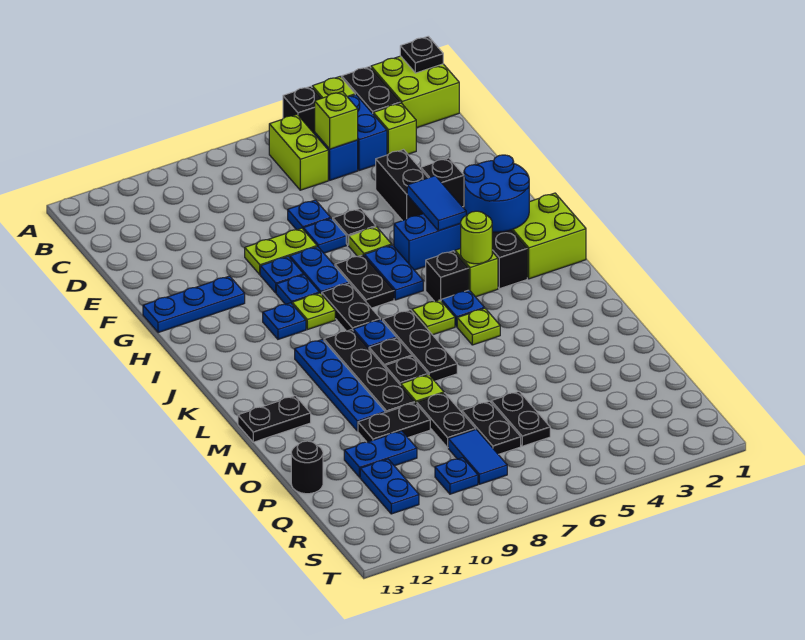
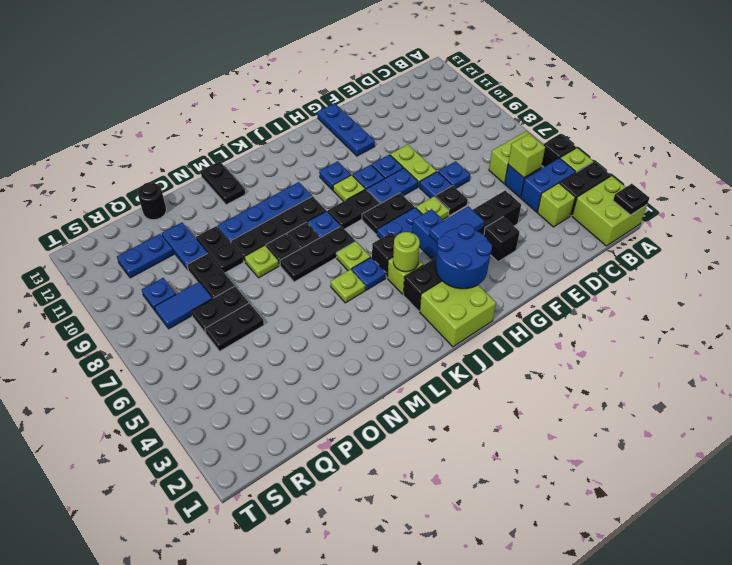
black plate O8:P8 level 1 -> black plate P8:P9 level 1

